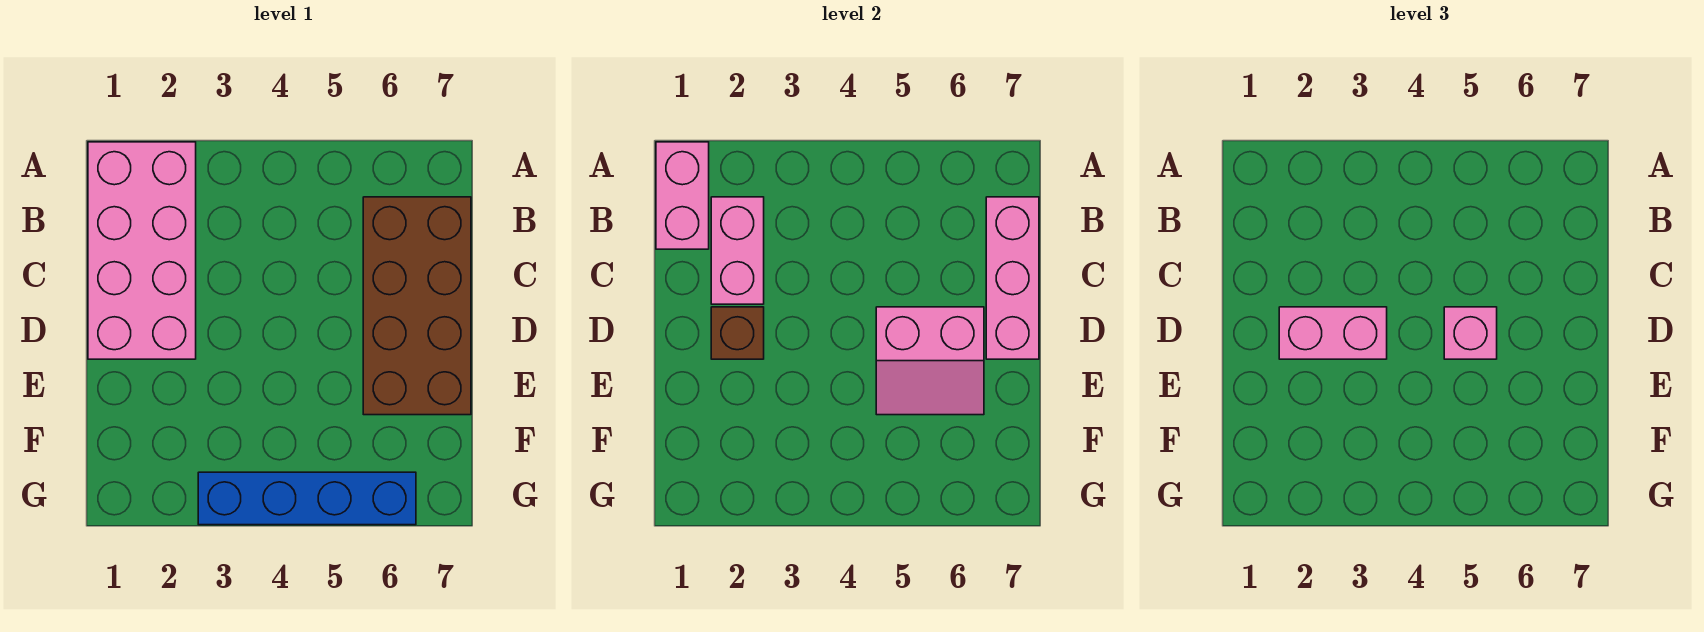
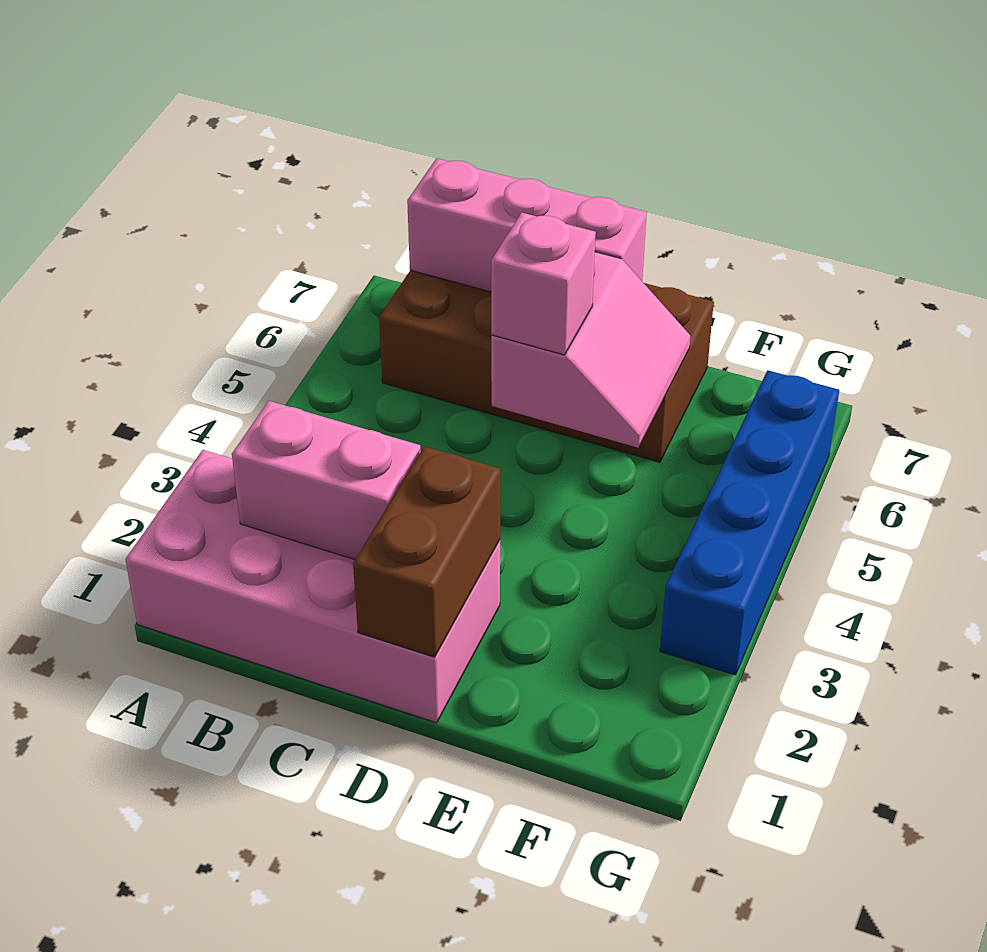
pink brick A1:B1 level 2 -> none
brown brick D2 level 2 -> brown brick D1:D2 level 2
pink brick D2:D3 level 3 -> none

